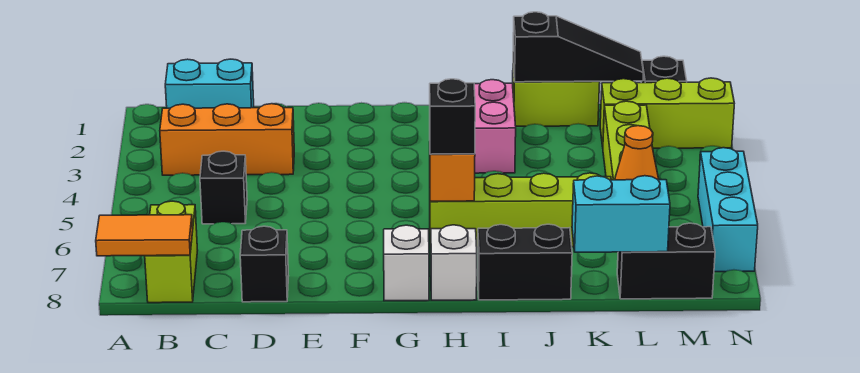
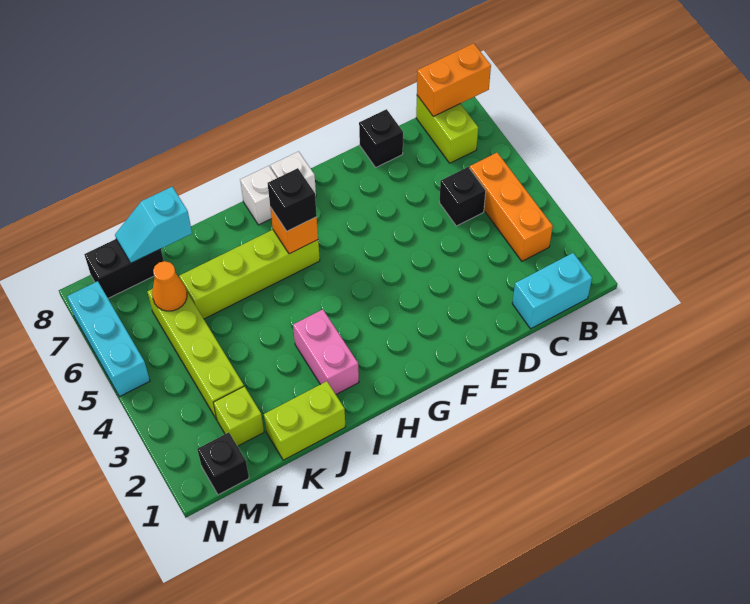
orange tile A8:B8 level 2 -> orange brick A8:B8 level 2
orange brick B3:D3 level 1 -> orange brick B3:B5 level 1
black brick I8:J8 level 1 -> none
black slope J1:L1 level 2 top J -> none
cyan brick K8:L8 level 2 -> cyan slope K8:L8 level 2 top K
lime brick L2:N2 level 1 -> lime brick L2 level 1

